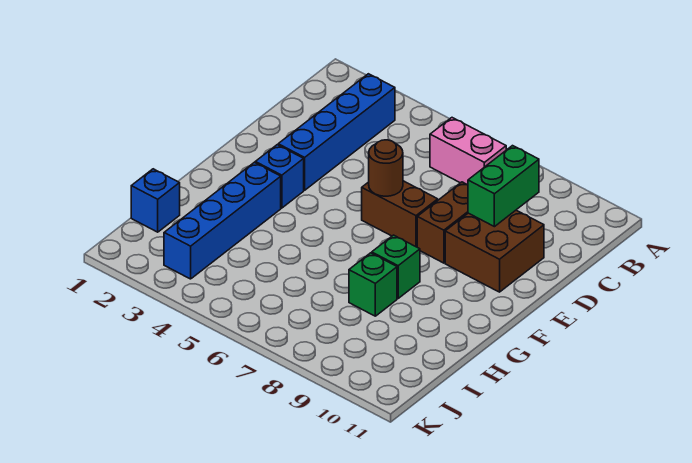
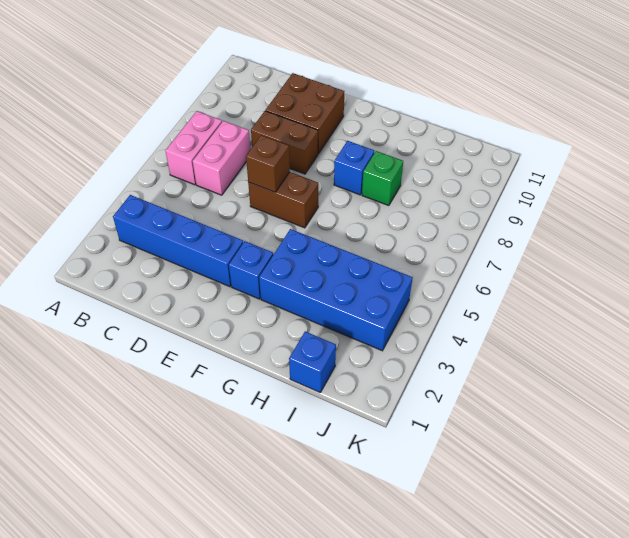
none -> pink brick C6:C7 level 1
green brick C9:D9 level 2 -> none
brown brick E6:E7 level 1 -> brown brick E6:F6 level 1
brown round brick E6 level 2 -> brown brick E6 level 2
blue brick G3:J3 level 1 -> blue brick G3:J4 level 1
green brick G8 level 1 -> blue brick G8 level 1

